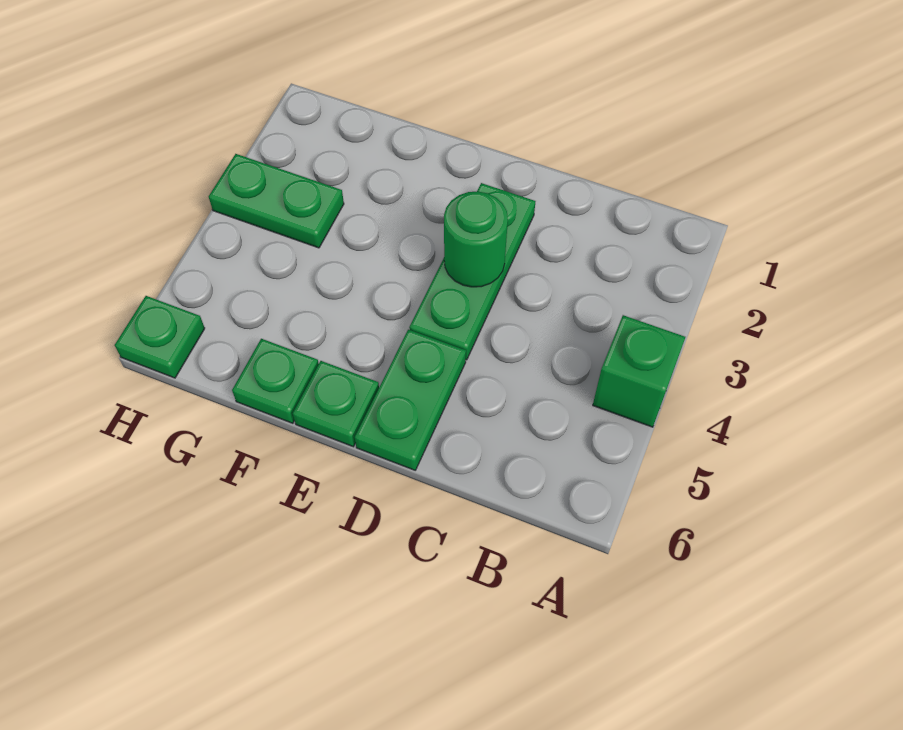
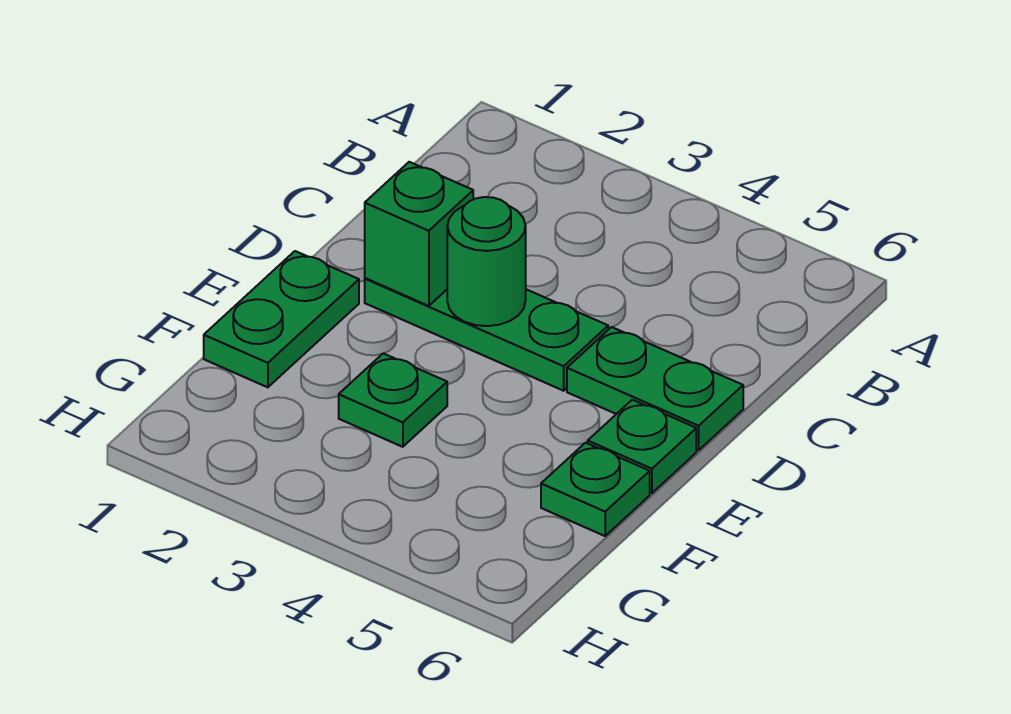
green brick A4 level 1 -> green brick D2 level 2
green plate G3:H3 level 1 -> green plate E1:F1 level 1
green plate H6 level 1 -> green plate F3 level 1

